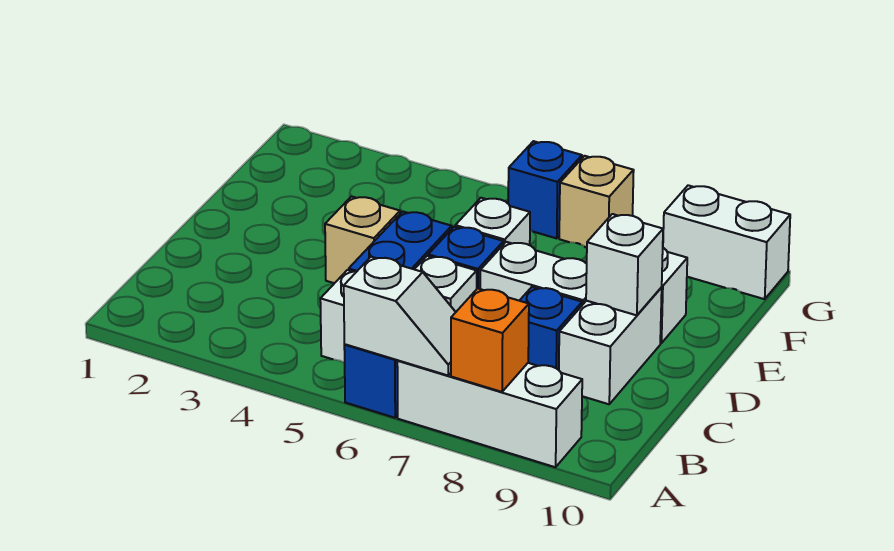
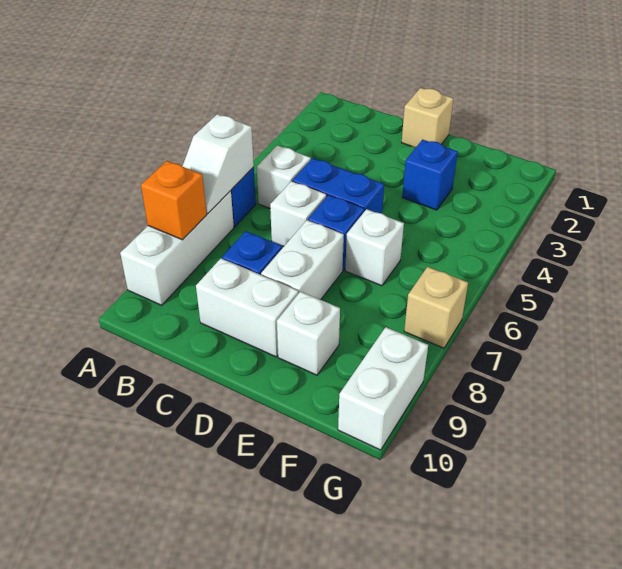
tan brick D4 level 1 -> tan brick D1 level 1
white brick D9 level 2 -> none
blue brick G6 level 1 -> blue brick E3 level 1

